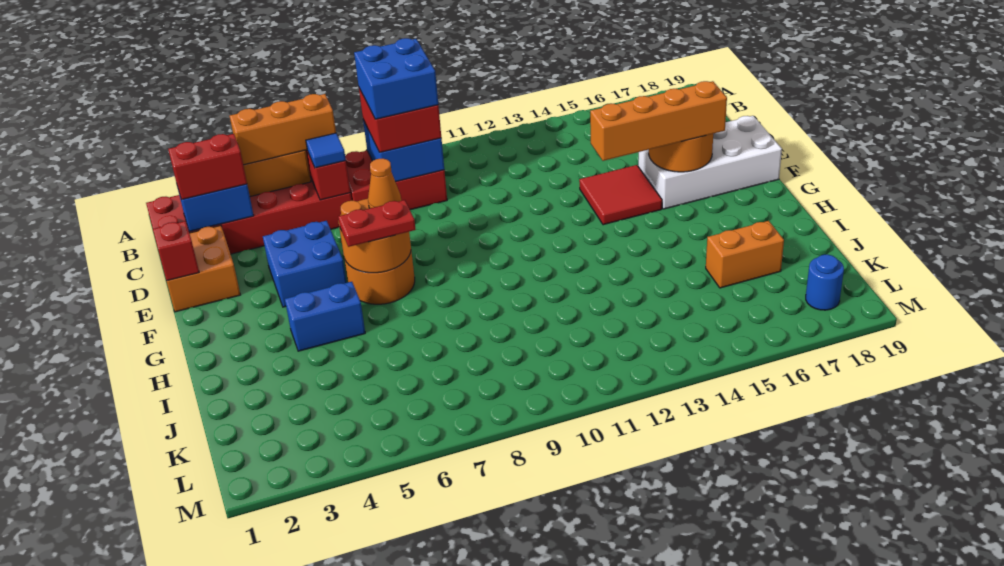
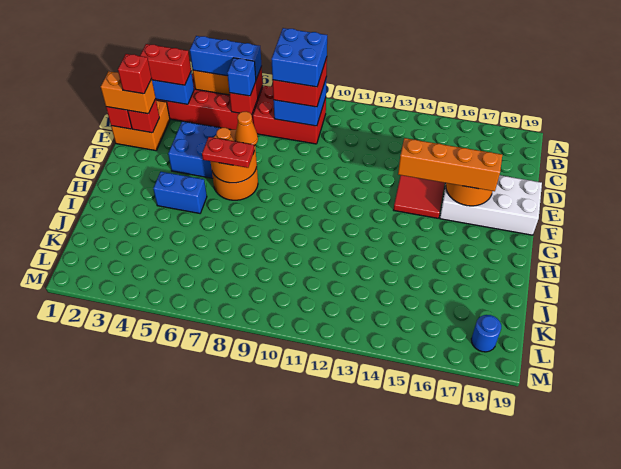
orange brick B4:B6 level 3 -> blue brick B4:B6 level 3
blue tile C6 level 3 -> blue brick C6 level 3
none -> red brick E2 level 2
none -> red brick E2 level 4
orange brick J16:J17 level 1 -> orange brick E1:E2 level 3

